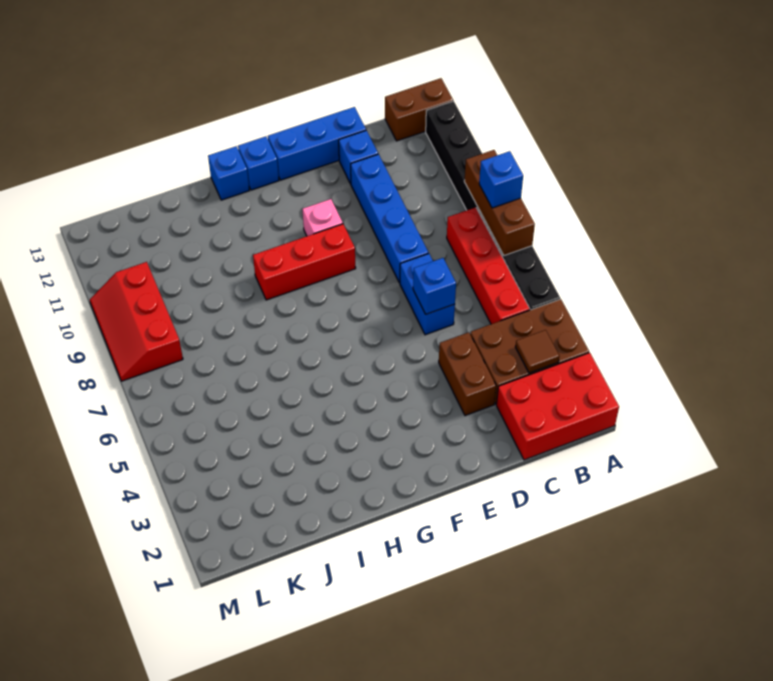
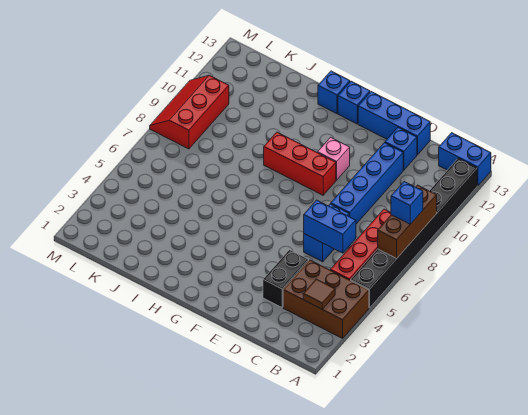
red brick A1:C2 level 1 -> none
brown brick A13:B13 level 1 -> blue brick A13:B13 level 1
brown brick D3:D4 level 1 -> black brick D3:D4 level 1
blue brick D6 level 2 -> blue brick C6:D6 level 2

